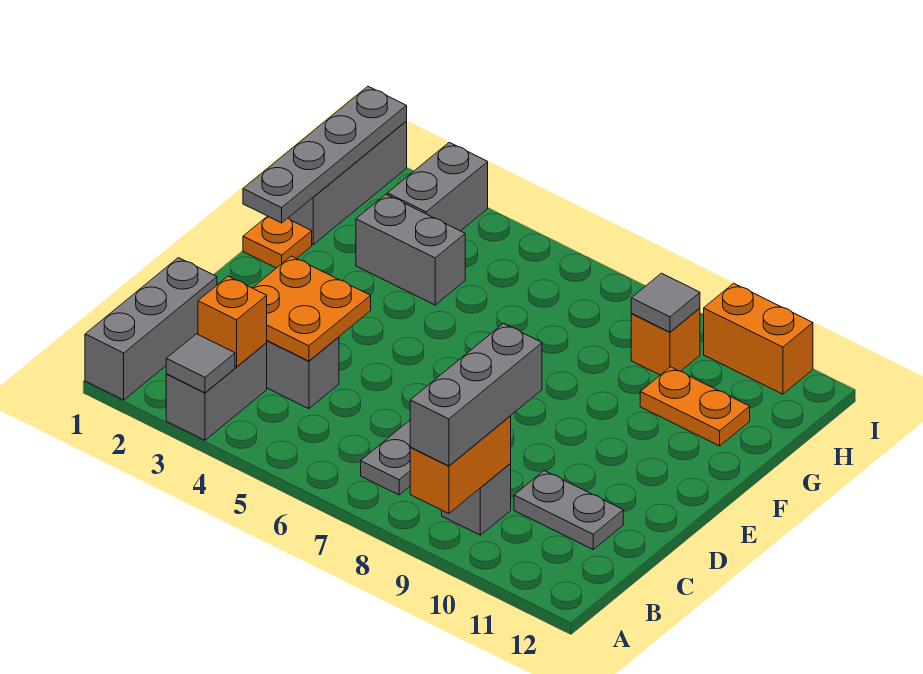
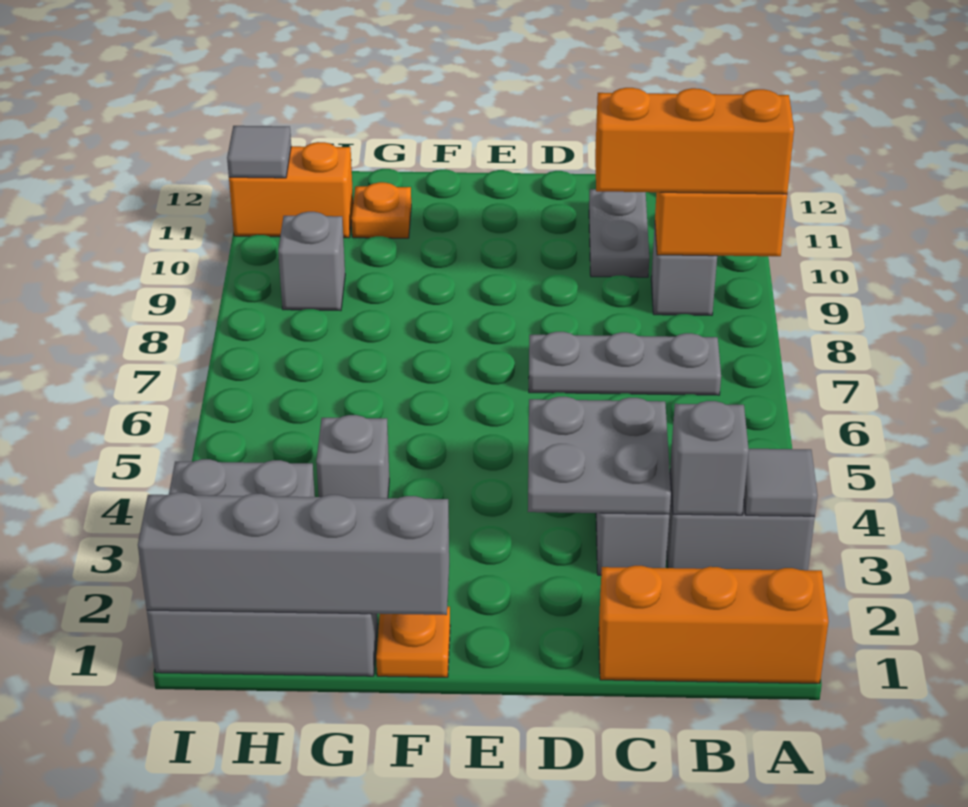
grey brick A1:C1 level 1 -> orange brick A1:C1 level 1
grey brick A9:C9 level 3 -> orange brick A9:C9 level 3
orange brick B3 level 2 -> grey brick B3 level 2
orange plate C3:D4 level 2 -> grey plate C3:D4 level 2
grey plate F1:I1 level 2 -> grey brick F1:I1 level 2
grey brick G3:G4 level 1 -> grey brick G4 level 1
orange plate G10:G11 level 1 -> orange plate G11 level 1
orange brick H9 level 1 -> grey brick H9 level 1
grey tile H9 level 2 -> grey tile I11 level 2
orange brick I10:I11 level 1 -> orange brick H11:I11 level 1

